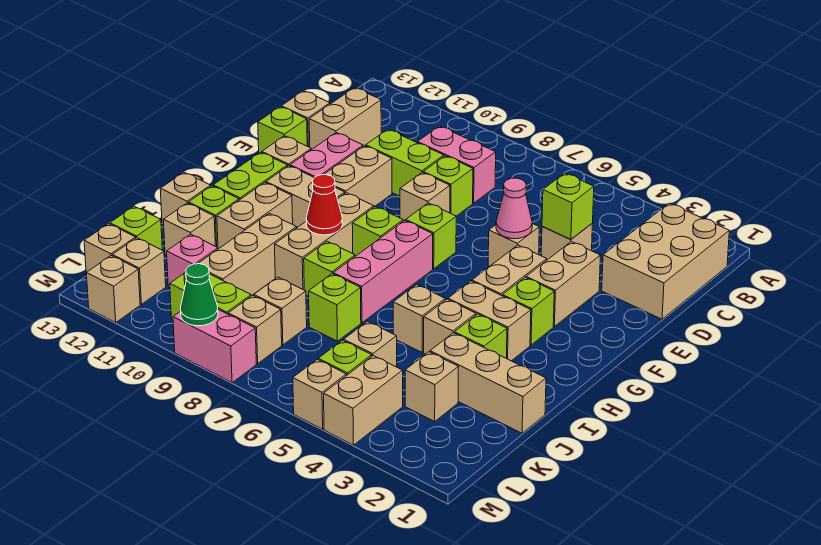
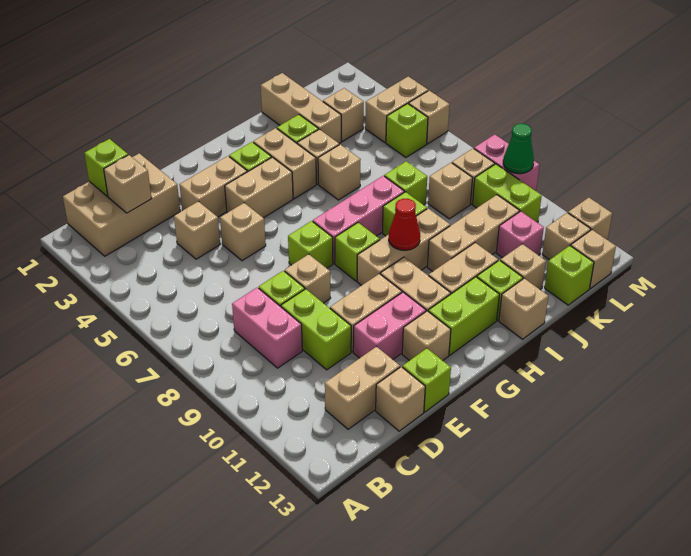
lime brick D4 level 2 -> lime brick C1 level 2
pink cone E5 level 2 -> none
tan brick K5 level 1 -> tan brick C2 level 2

